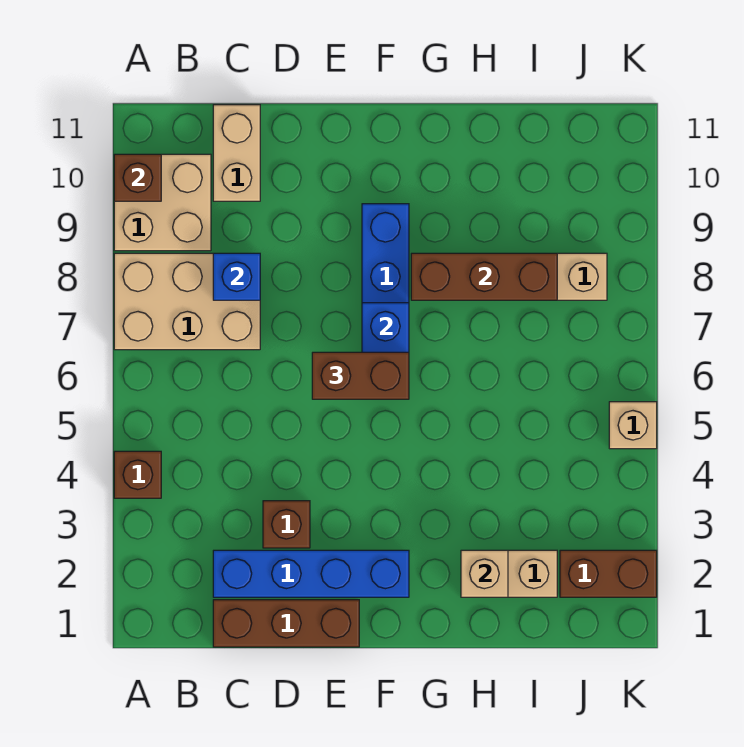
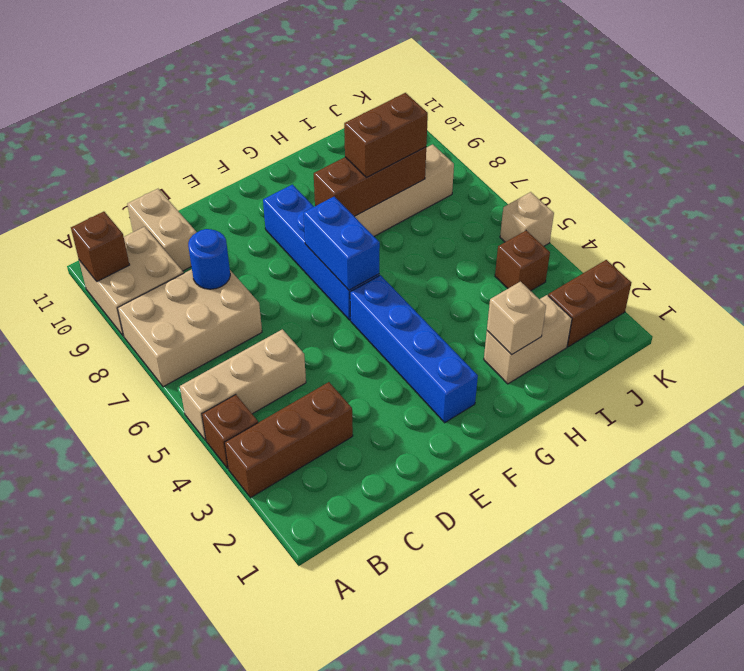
none -> tan brick A5:C5 level 1
brown brick C1:E1 level 1 -> brown brick A3:C3 level 1
blue brick C2:F2 level 1 -> blue brick F2:F5 level 1
blue brick C8 level 2 -> blue round brick C8 level 2
brown brick D3 level 1 -> brown brick J4 level 1
brown brick E6:F6 level 3 -> brown brick H8:I8 level 3

